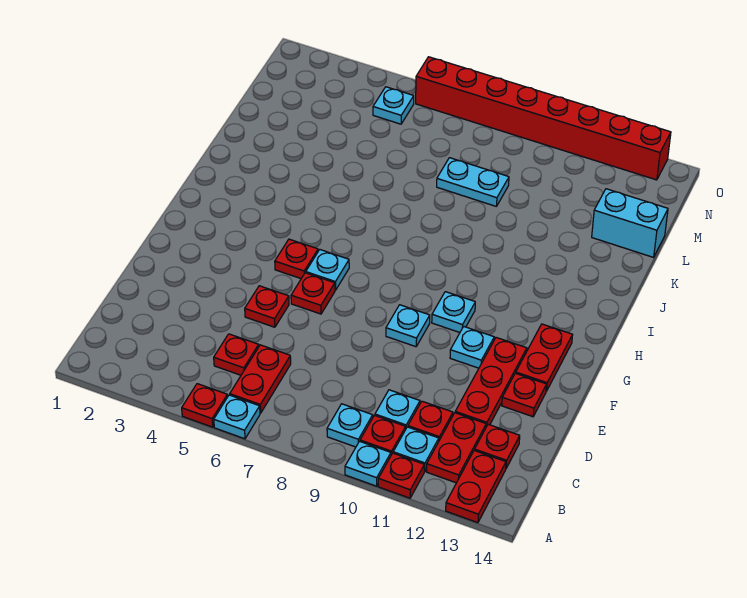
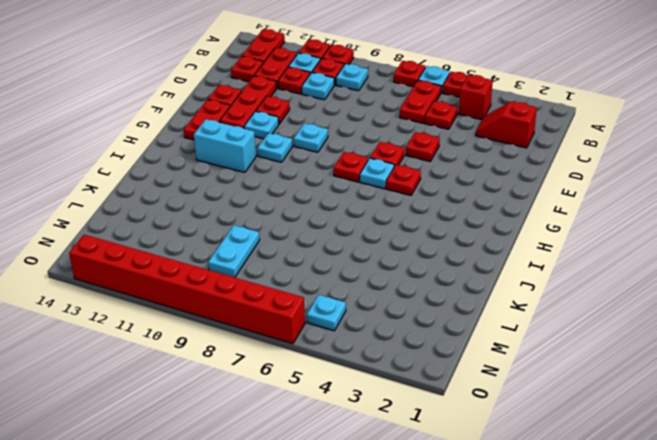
none -> red plate A7 level 1
cyan plate A10 level 1 -> red plate A10 level 1
none -> red brick B4 level 1
none -> red slope C2:C3 level 1 top 2
none -> red plate E11 level 1
none -> red plate G7 level 1
cyan plate L8:L9 level 1 -> cyan plate L9:M9 level 1
cyan brick L13:L14 level 1 -> cyan brick H11:H12 level 1

